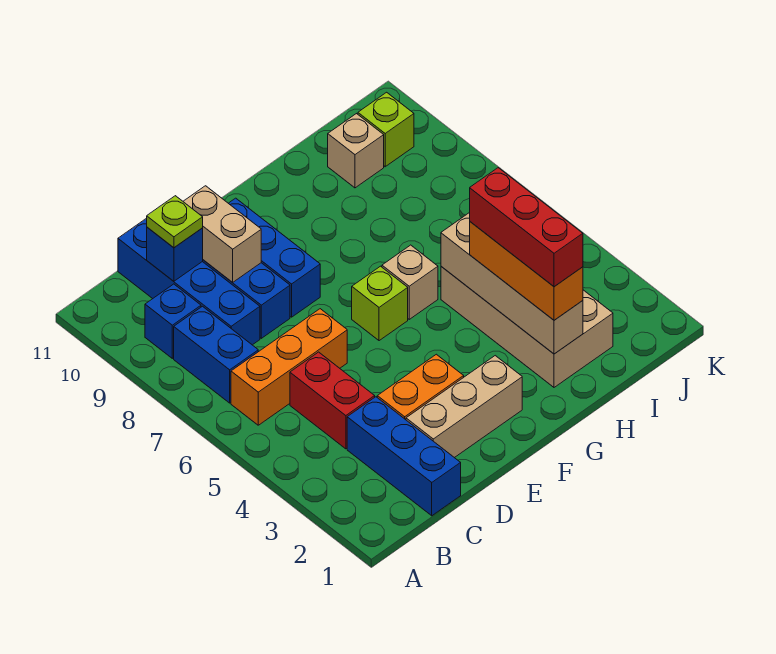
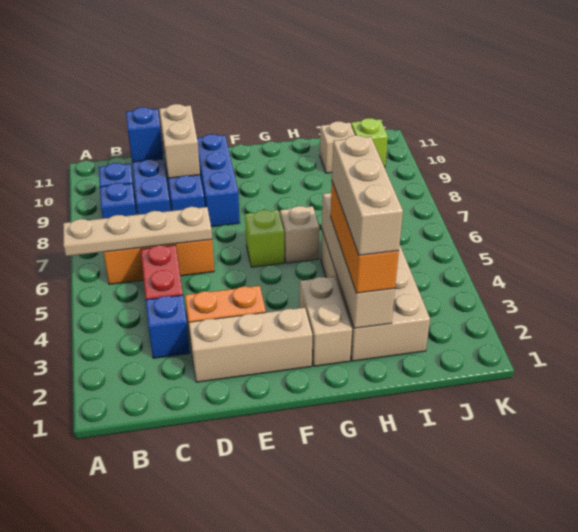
none -> tan plate A6:D6 level 2
blue brick B7:B8 level 1 -> blue brick B8 level 1
blue brick C1:C3 level 1 -> blue brick C3 level 1
lime plate C10 level 3 -> none
none -> tan brick G2:G3 level 1
red brick H2:H4 level 4 -> tan brick H2:H4 level 4

